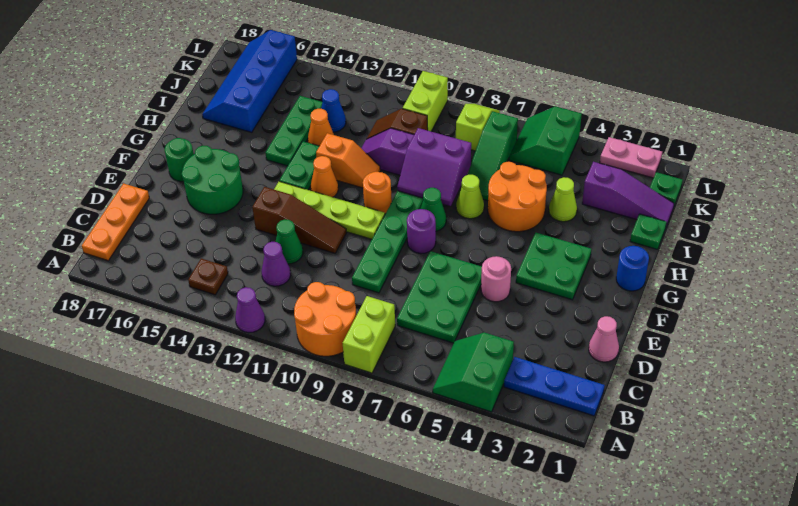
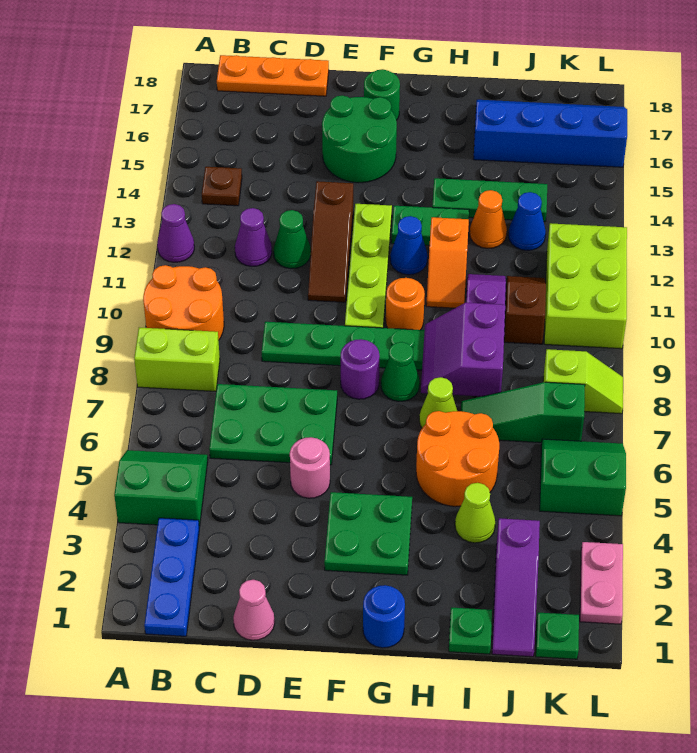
orange cone G12 level 1 -> blue cone G12 level 1
lime brick K10:L10 level 1 -> lime brick K10:L12 level 1

